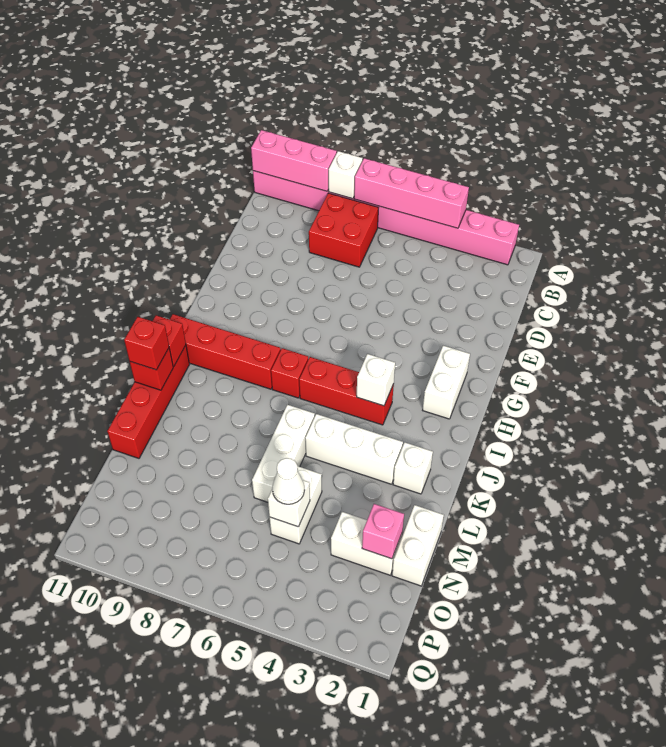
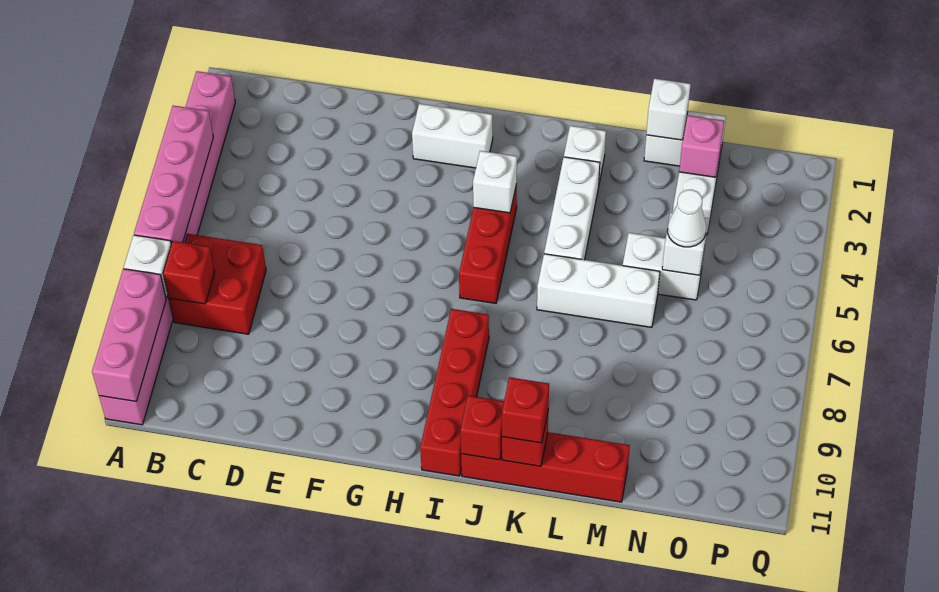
red brick I7 level 1 -> red brick B8 level 2
none -> white brick M1 level 2

